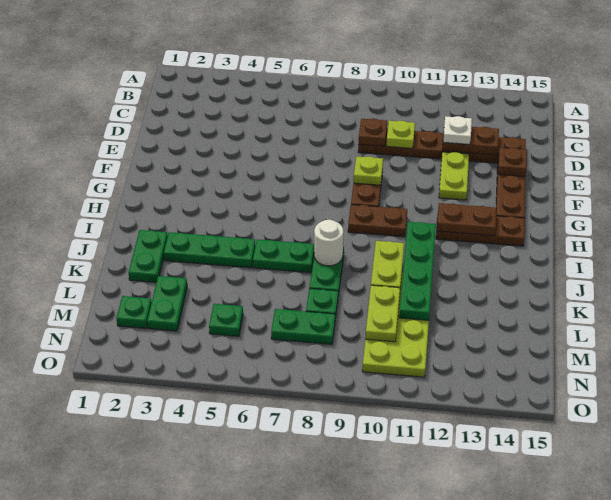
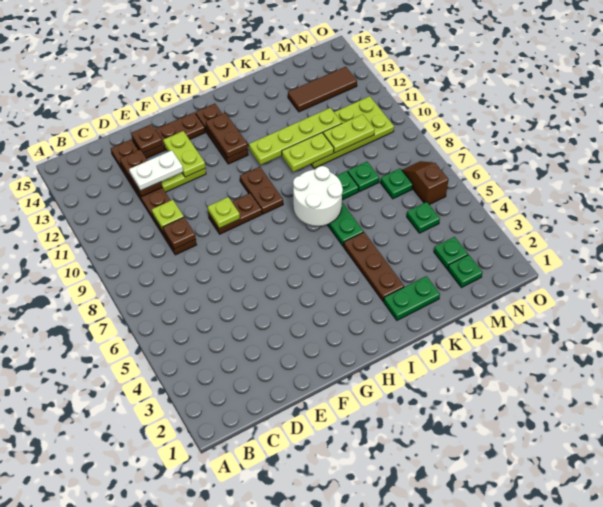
white plate D12 level 3 -> white plate D12:E12 level 3
none -> lime plate F12:F13 level 2
green plate I11:L11 level 2 -> lime plate I11:L11 level 2
green plate J3:J5 level 1 -> brown plate J3:J5 level 1
white round brick J8 level 2 -> white round brick I7:J8 level 2
green plate L3:M3 level 1 -> green plate M3 level 1
none -> brown tile L13:N13 level 1
green plate M7:M8 level 1 -> green plate M7 level 1
none -> brown slope N6:N7 level 1 top 6

